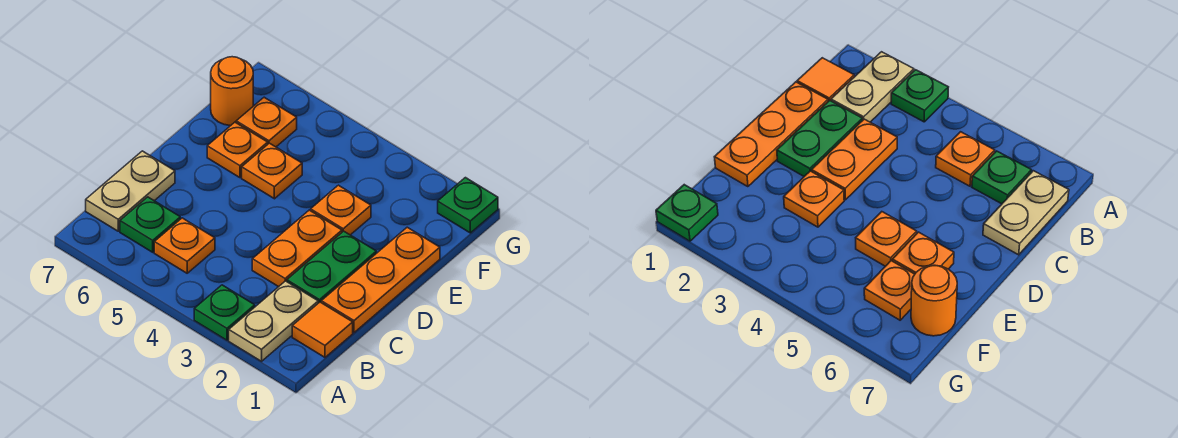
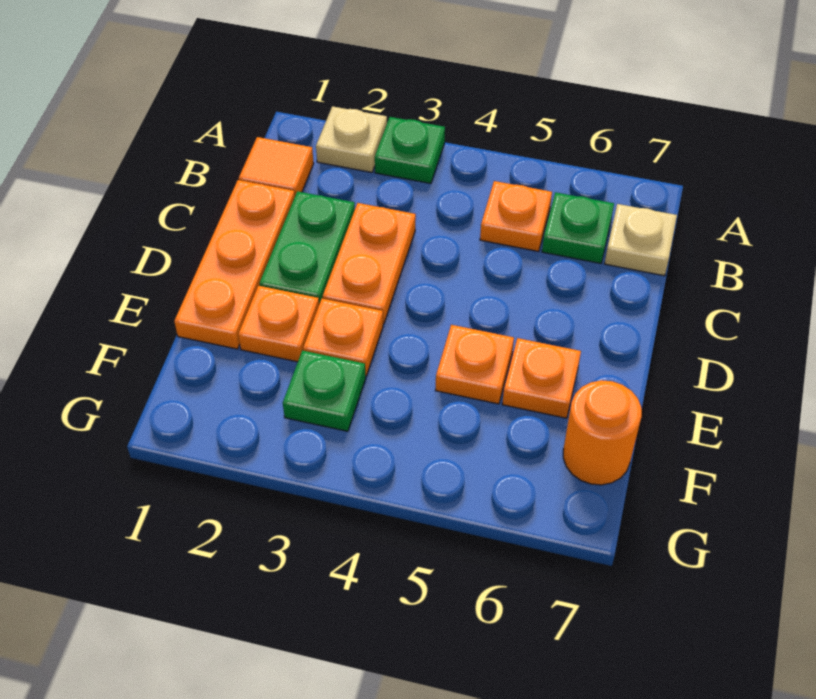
tan plate A2:B2 level 1 -> tan plate A2 level 1
tan plate B7:C7 level 1 -> tan plate B7 level 1
orange plate F6 level 1 -> orange plate E2 level 1
green plate G1 level 1 -> green plate F3 level 1

